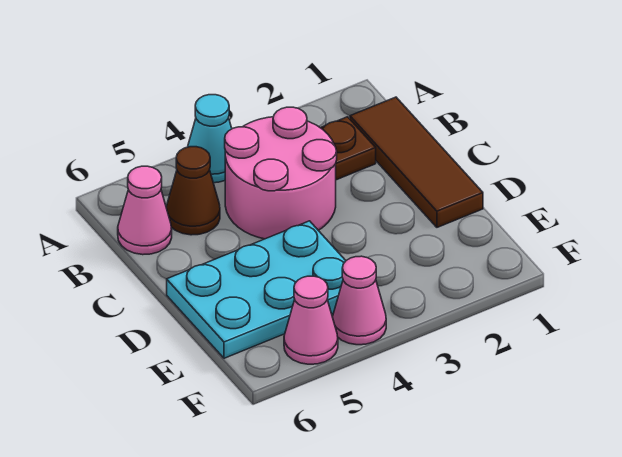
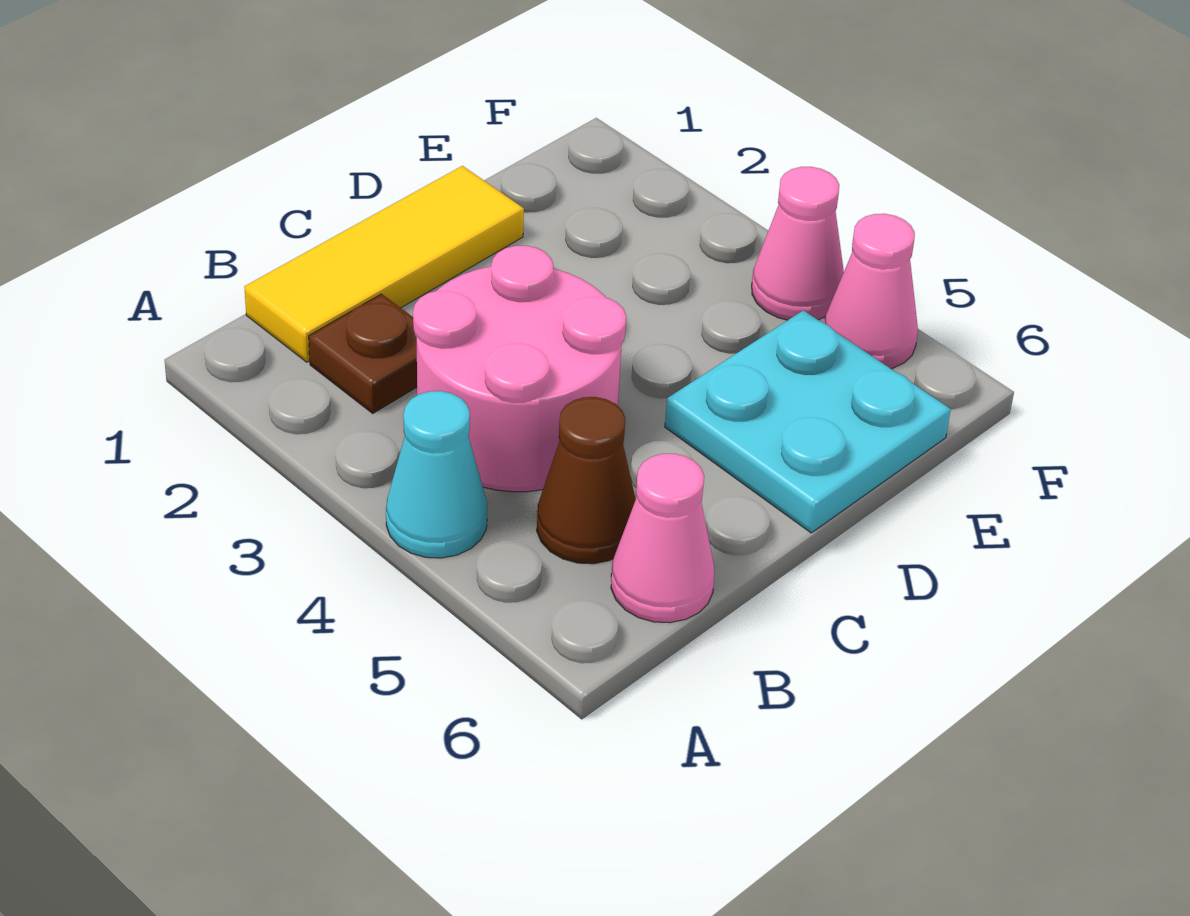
brown tile B1:D1 level 1 -> yellow tile B1:D1 level 1
cyan plate D4:E6 level 1 -> cyan plate D5:E6 level 1

